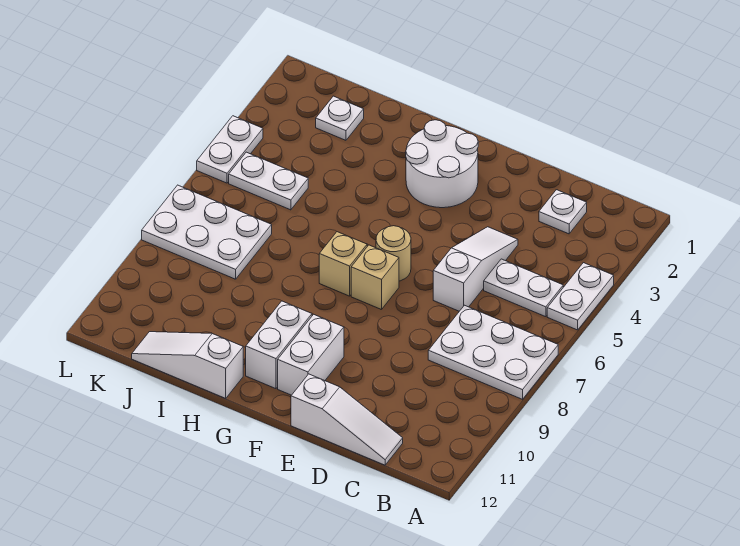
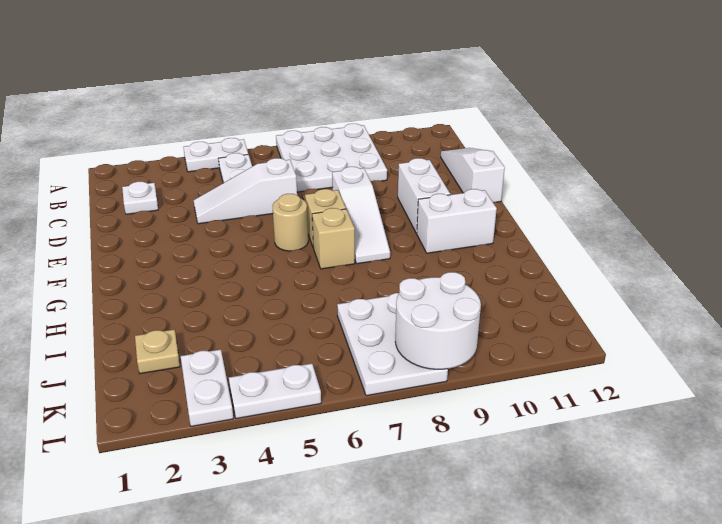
white plate A7:C8 level 1 -> white plate A7:C9 level 1
white round brick F2:G3 level 1 -> white round brick K8:L9 level 2
white brick F10:F11 level 1 -> white brick E10:F10 level 1
white slope H12:J12 level 1 top H -> white slope E8:G8 level 1 top E
white plate J2 level 1 -> tan plate J2 level 1
white plate J5:K5 level 1 -> white plate K3:L3 level 1

